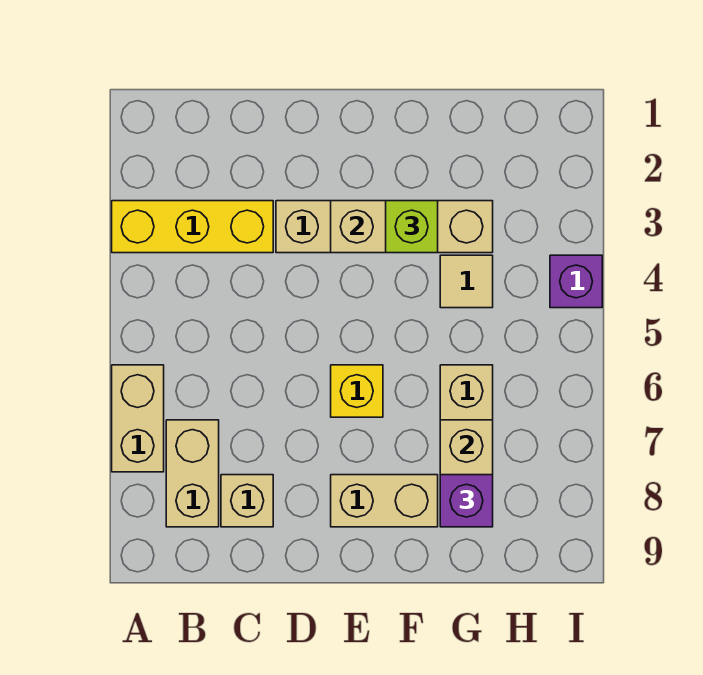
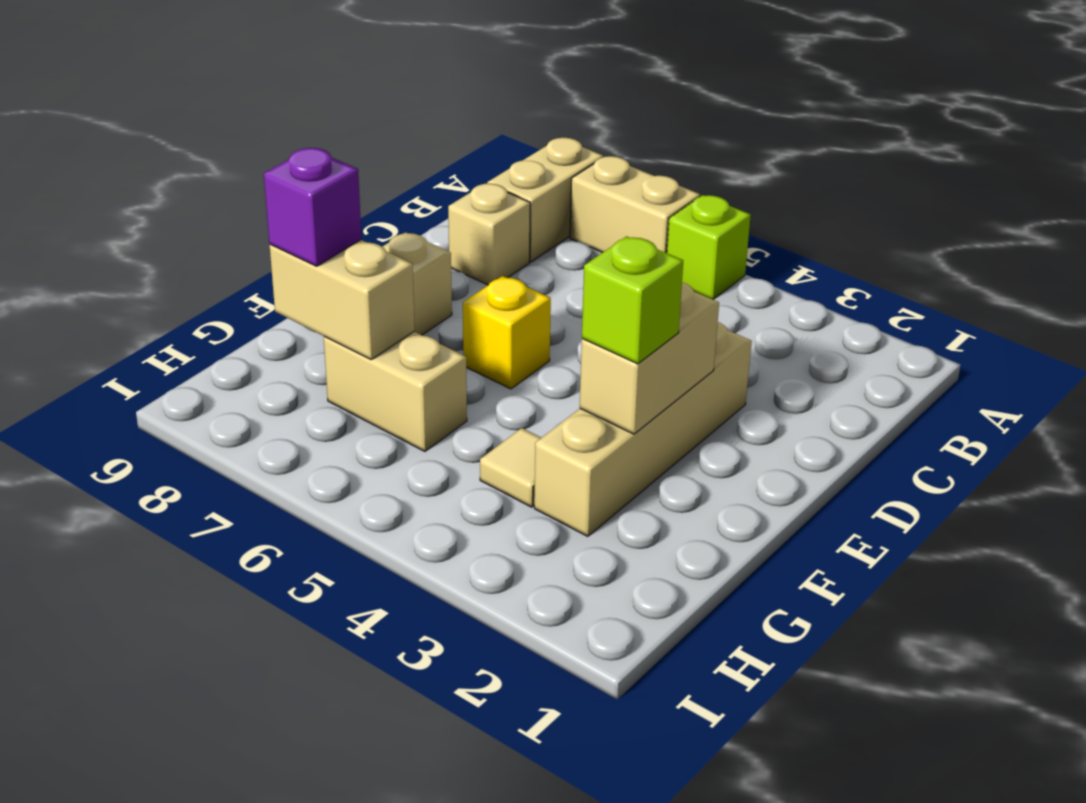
yellow brick A3:C3 level 1 -> none
none -> lime brick A5 level 1
tan brick B7:B8 level 1 -> tan brick A8:B8 level 1
purple brick I4 level 1 -> none

